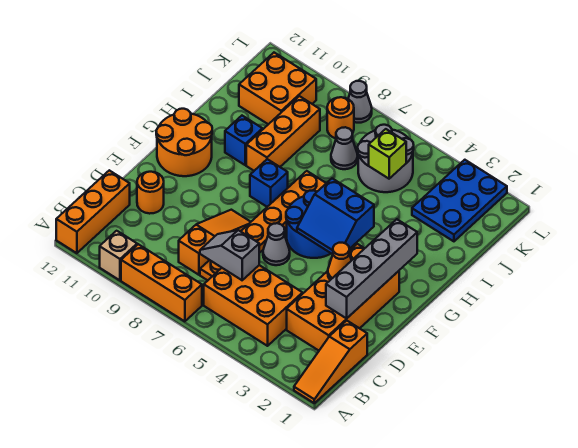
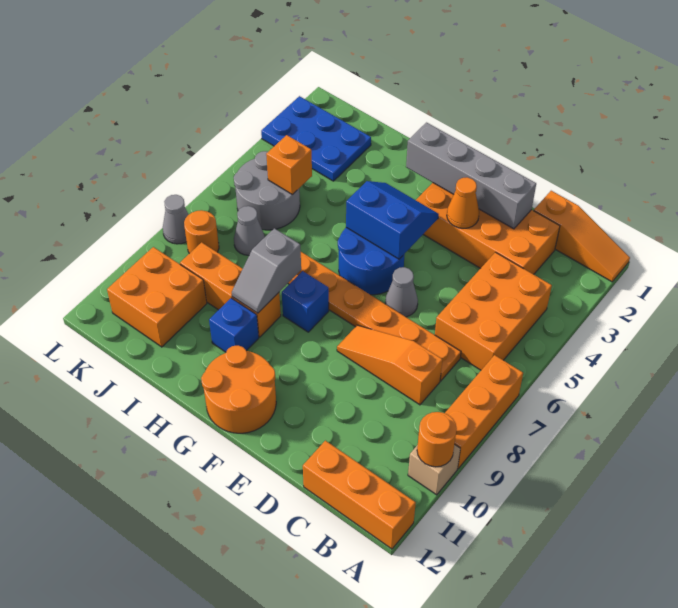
grey slope C6:C7 level 2 top 6 -> grey slope H8:H9 level 2 top 8
orange round brick D11 level 1 -> orange round brick A10 level 2
blue slope F4:G5 level 2 top G -> blue slope F4:G5 level 2 top 5
lime brick J5 level 2 -> orange brick J5 level 2

